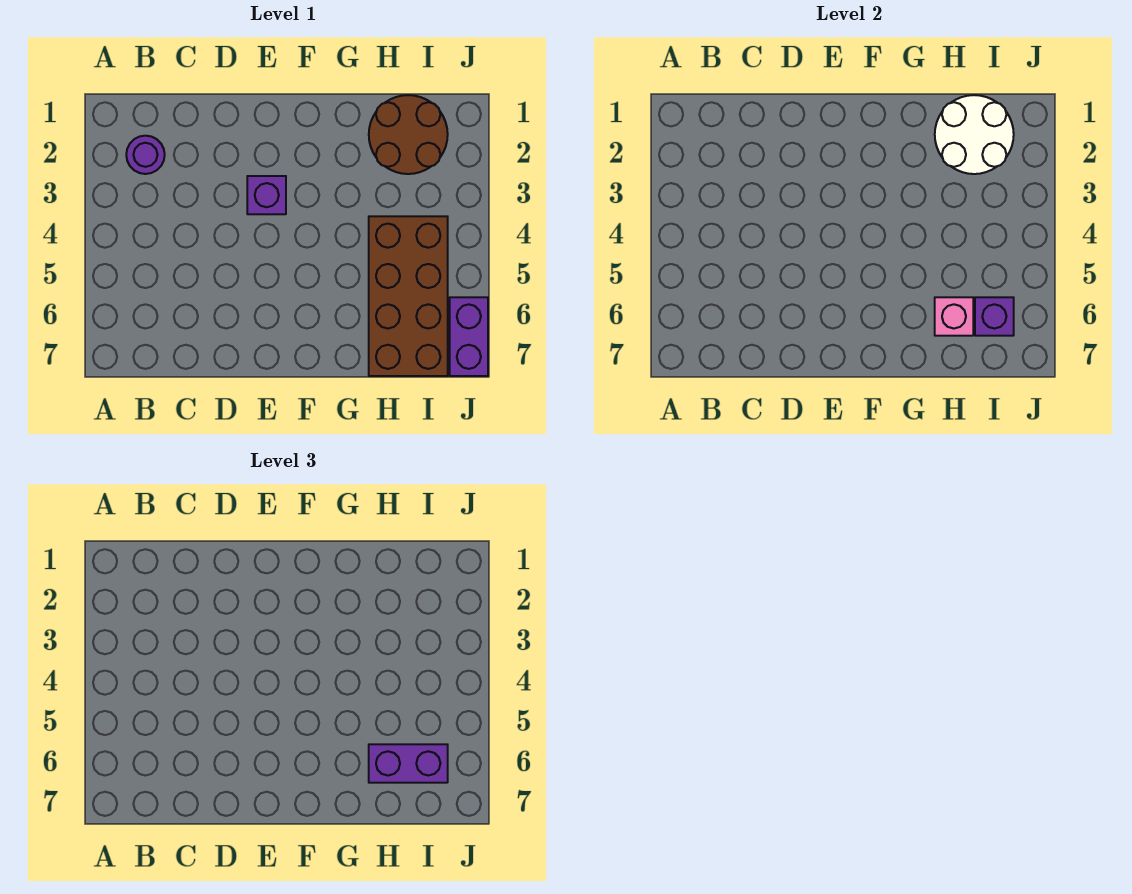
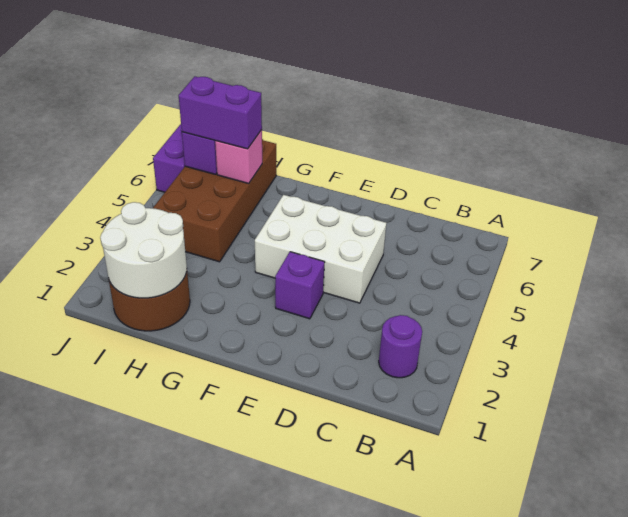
none -> white brick D4:F5 level 1

